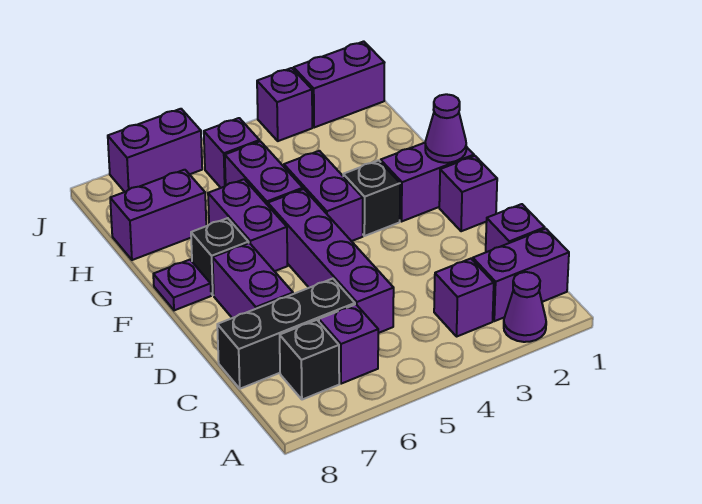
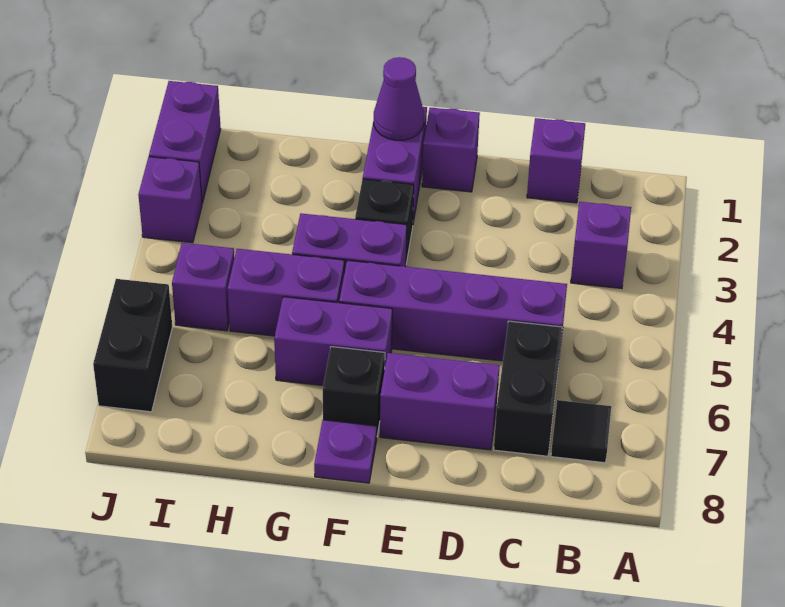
purple cone A2 level 1 -> none
purple brick B1:B2 level 1 -> none
purple brick B6 level 1 -> none
black brick B7 level 1 -> black tile B7 level 1
black brick C6:C8 level 1 -> black brick C6:C7 level 1
purple brick H7:H8 level 1 -> none
purple brick J6:J7 level 1 -> black brick J6:J7 level 1

